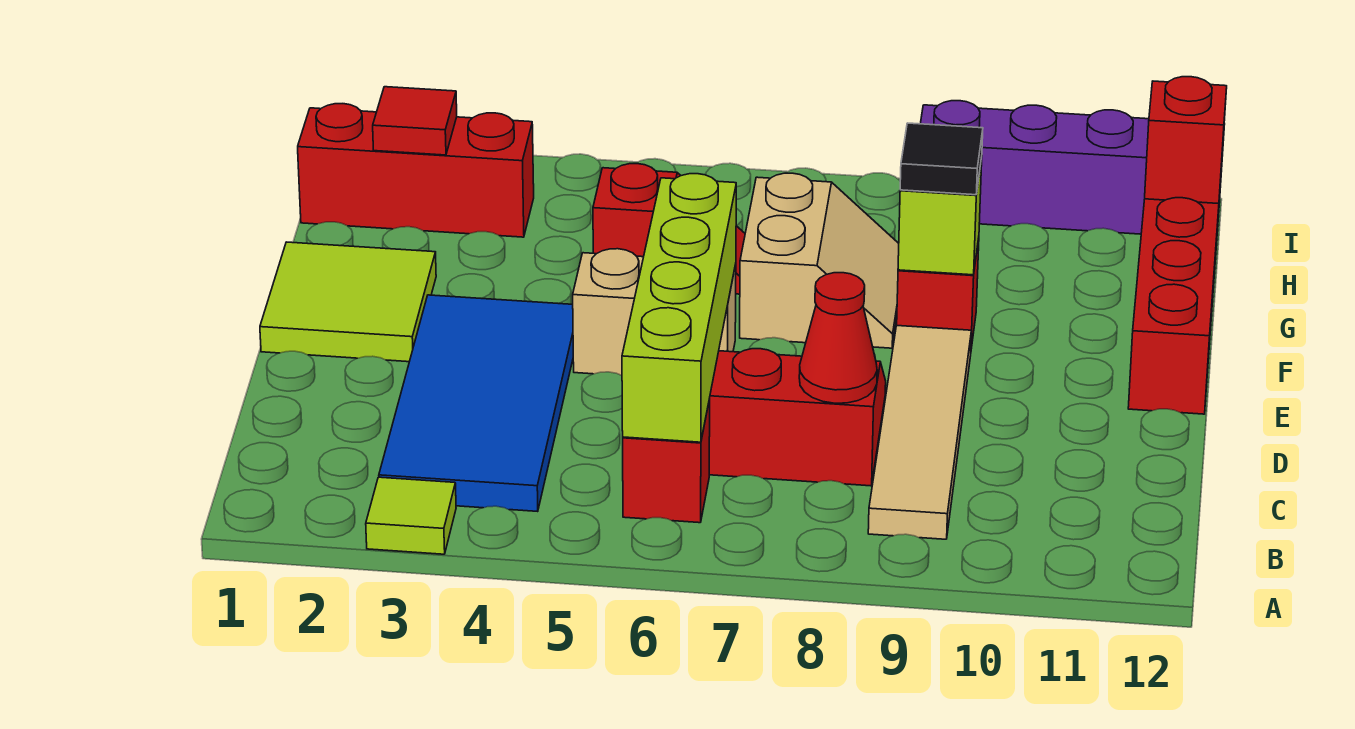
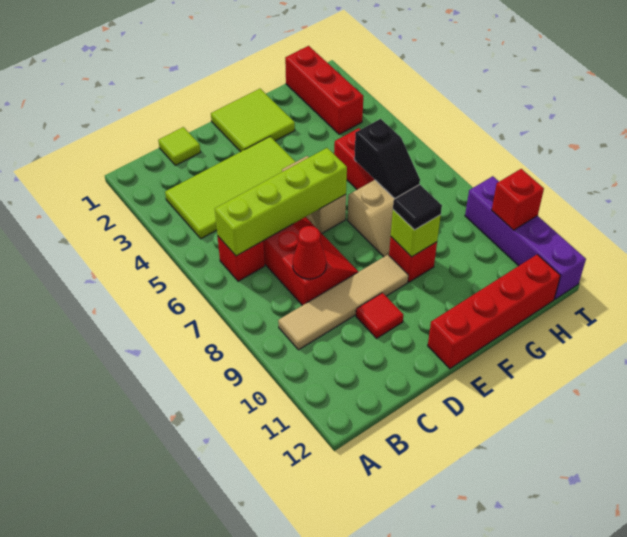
lime tile A3 level 1 -> lime tile C1 level 1
blue tile B3:E4 level 1 -> lime tile B3:E4 level 1
none -> black slope G6:G7 level 2 top 6
red tile H2 level 2 -> red tile D10 level 1
red brick H12 level 2 -> red brick I10 level 2

